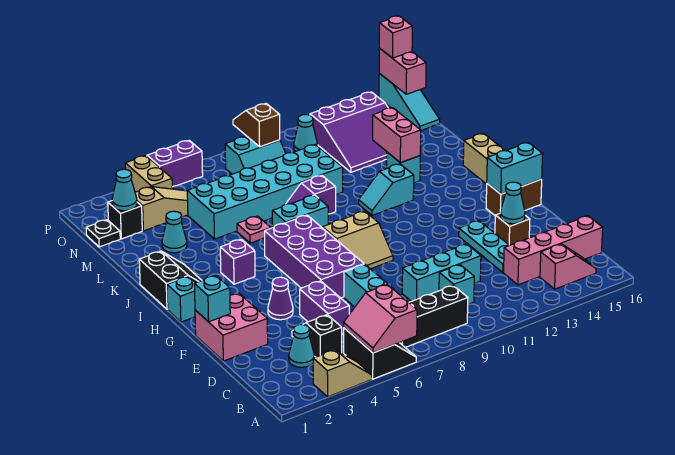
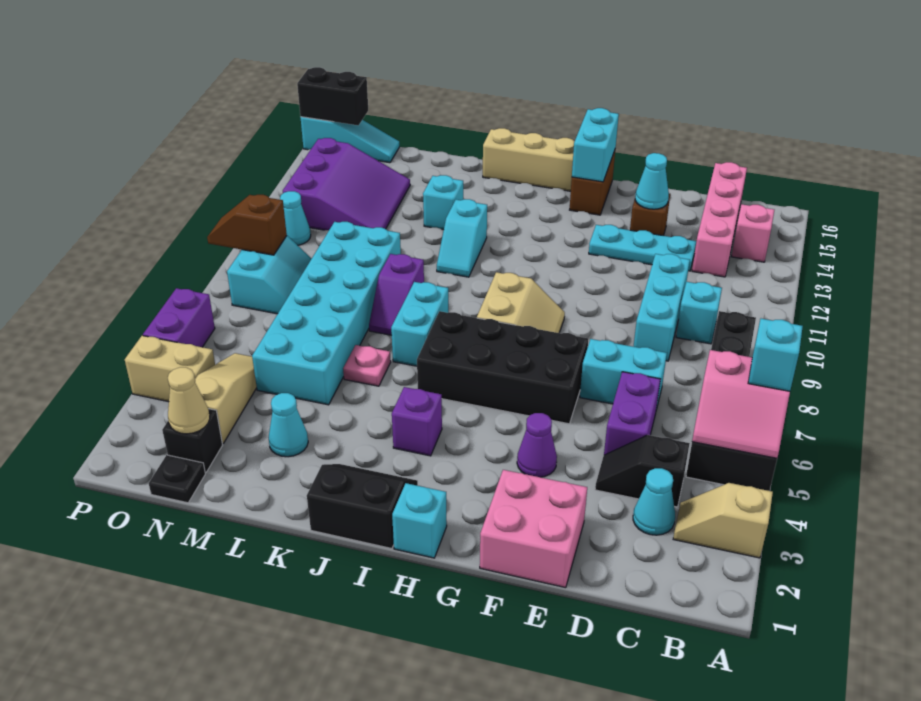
tan slope A3:A4 level 1 top 3 -> tan slope A3:B3 level 1 top A
purple brick D5:E5 level 1 -> purple brick D5:D6 level 1
cyan brick F1 level 2 -> cyan brick A6 level 3
purple brick F6:I7 level 1 -> black brick F6:I7 level 1
pink brick K13:L13 level 2 -> none
cyan cone N2 level 2 -> tan cone N2 level 2
pink brick O16:P16 level 2 -> black brick O16:P16 level 2
pink brick P16 level 3 -> none

